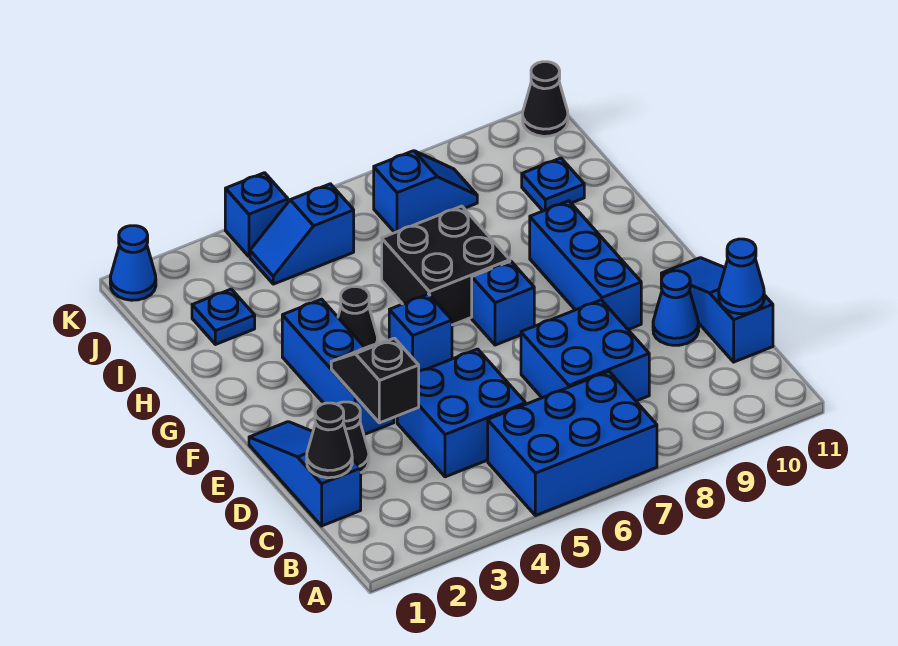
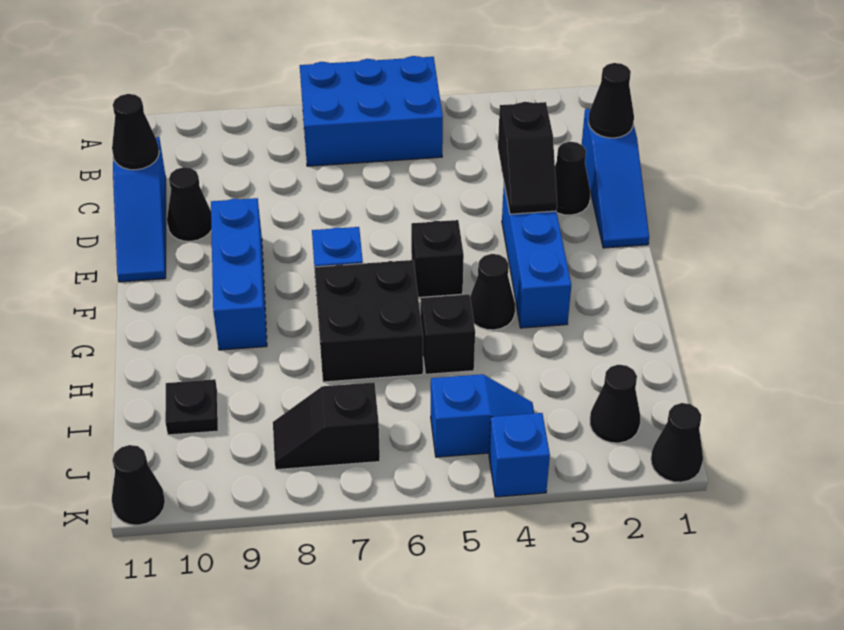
blue brick C4:D5 level 1 -> none
blue brick C7:D8 level 1 -> none
blue cone C11 level 2 -> black cone C11 level 2
blue cone D10 level 1 -> black cone D10 level 1
blue brick F5 level 1 -> black brick F5 level 1
none -> black brick H5 level 1
blue plate I2 level 1 -> none
blue plate I10 level 1 -> black plate I10 level 1
none -> black cone J2 level 1
blue slope J7:J8 level 1 top 7 -> black slope J7:J8 level 1 top 7
blue cone K1 level 1 -> black cone K1 level 1

